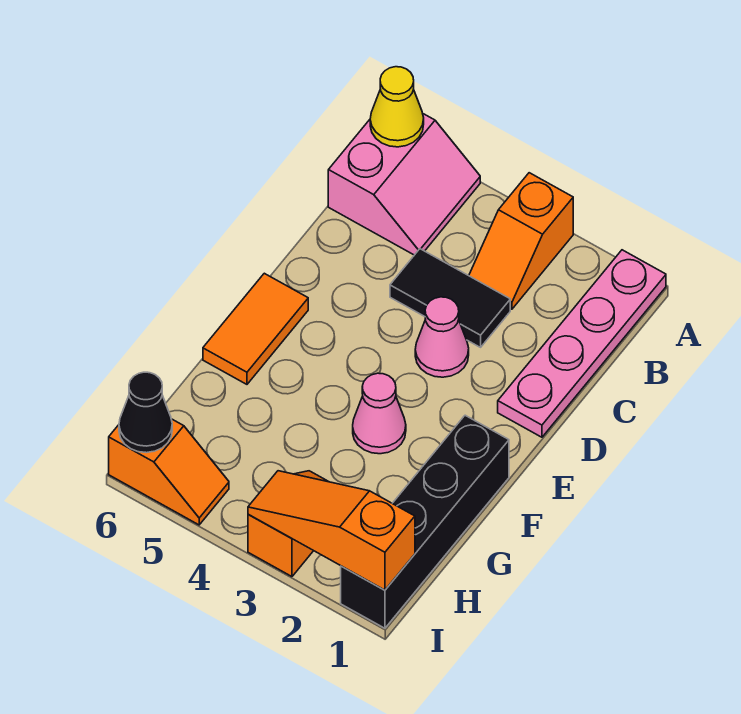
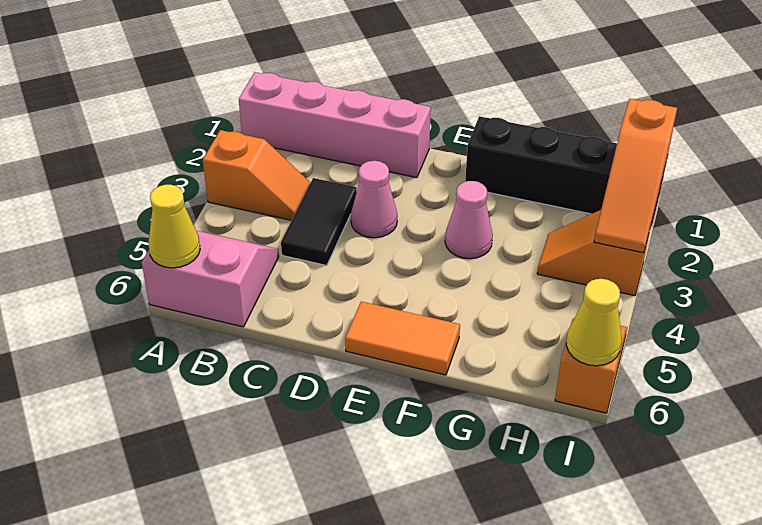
pink plate A1:D1 level 1 -> pink brick A1:D1 level 1
black cone I6 level 2 -> yellow cone I6 level 2

